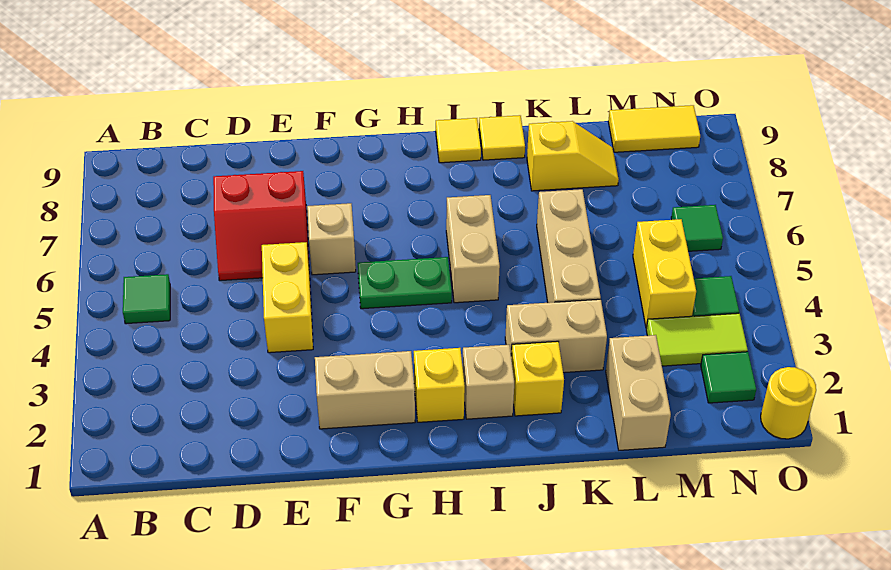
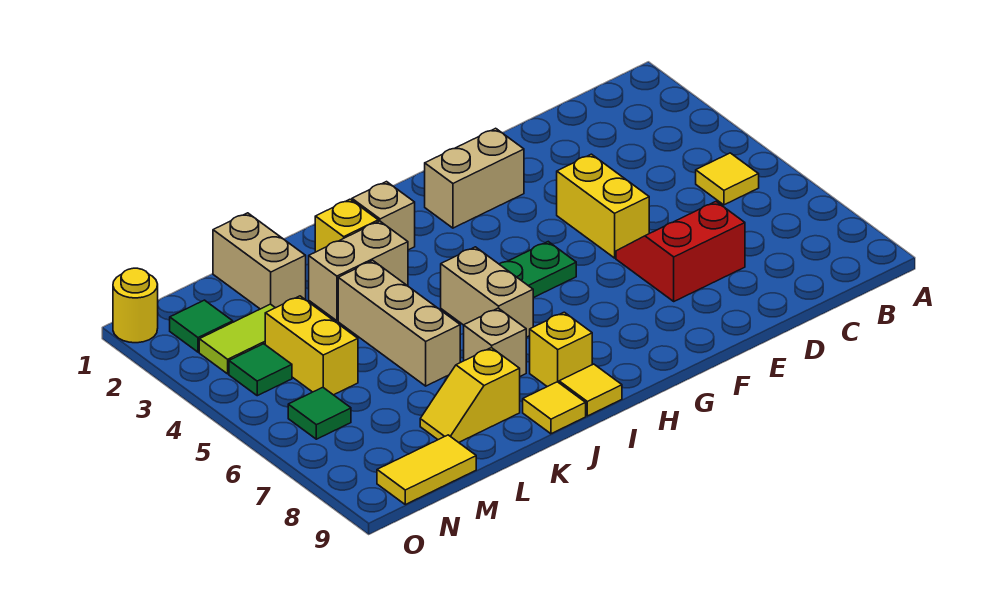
green tile B5 level 1 -> yellow tile B5 level 1
tan brick F6 level 1 -> tan brick J7 level 1
yellow brick H2 level 1 -> yellow brick I8 level 1

